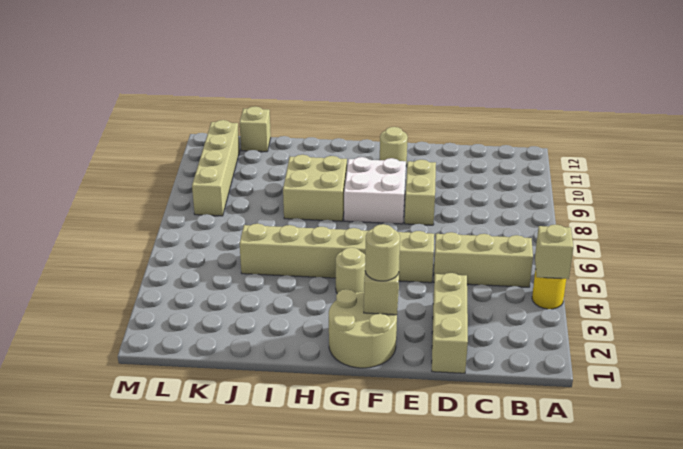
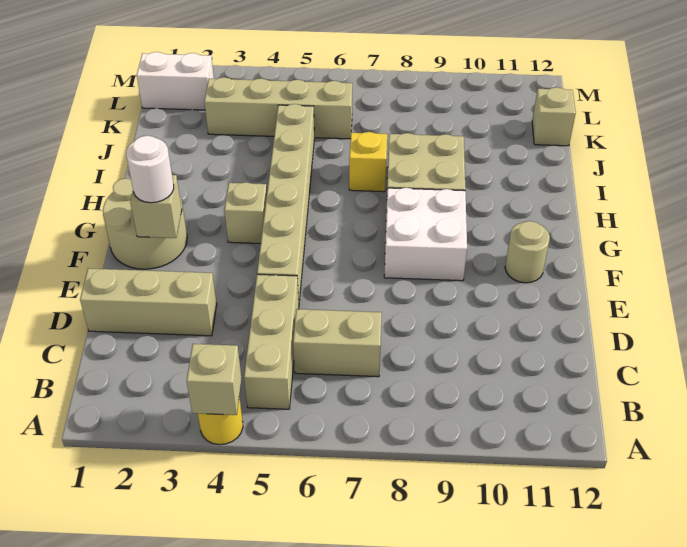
tan brick E8:E9 level 1 -> tan brick C6:C7 level 1
tan round brick F2 level 3 -> white round brick F2 level 3
tan round brick G4 level 1 -> tan brick G4 level 1
none -> yellow brick I7 level 1
none -> white brick L1:L2 level 1
tan brick L8:L11 level 1 -> tan brick K3:K6 level 1

